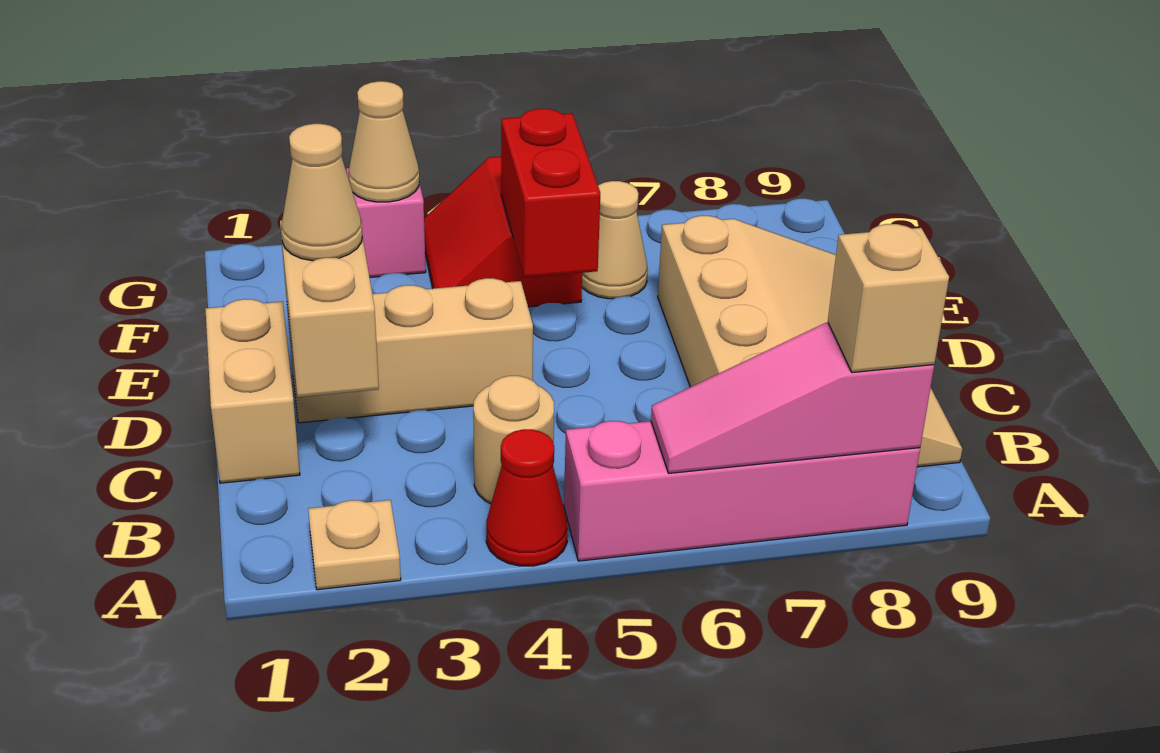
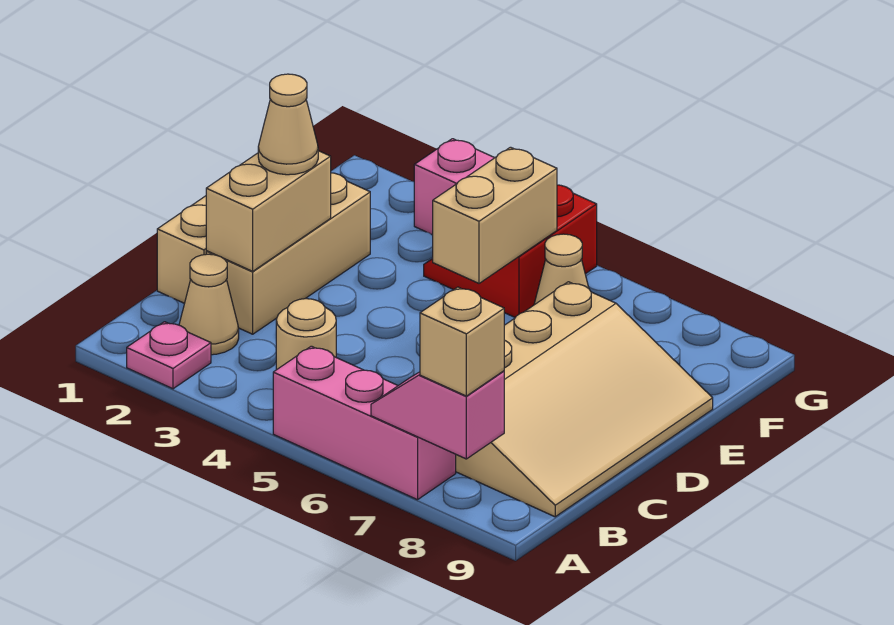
tan plate A2 level 1 -> pink plate A2 level 1
red cone A4 level 1 -> none
pink brick A5:A8 level 1 -> pink brick A5:A7 level 1
pink slope A6:A8 level 2 top 8 -> pink slope A7:A8 level 2 top 8
tan brick D2:D4 level 1 -> tan brick C2:E2 level 1
red brick E5:F5 level 2 -> tan brick E5:F5 level 2
tan cone G3 level 2 -> tan cone B2 level 1

